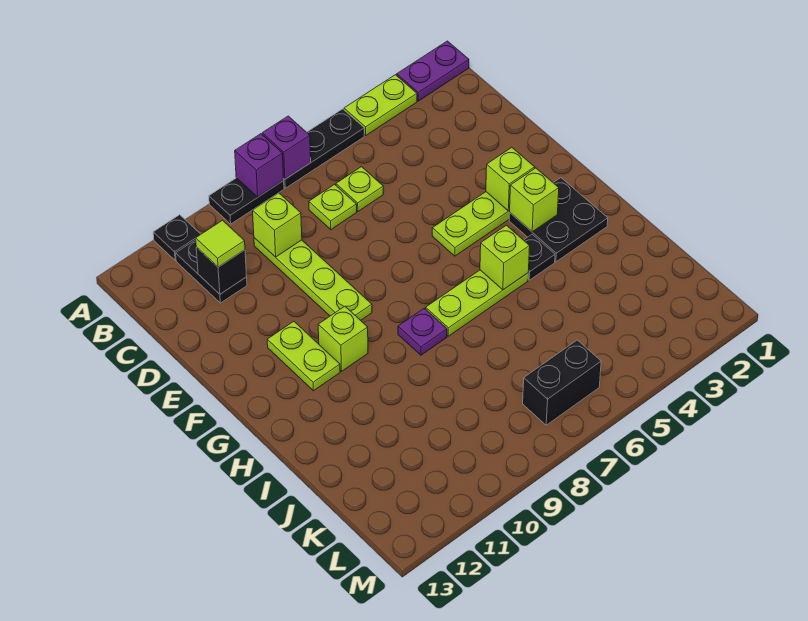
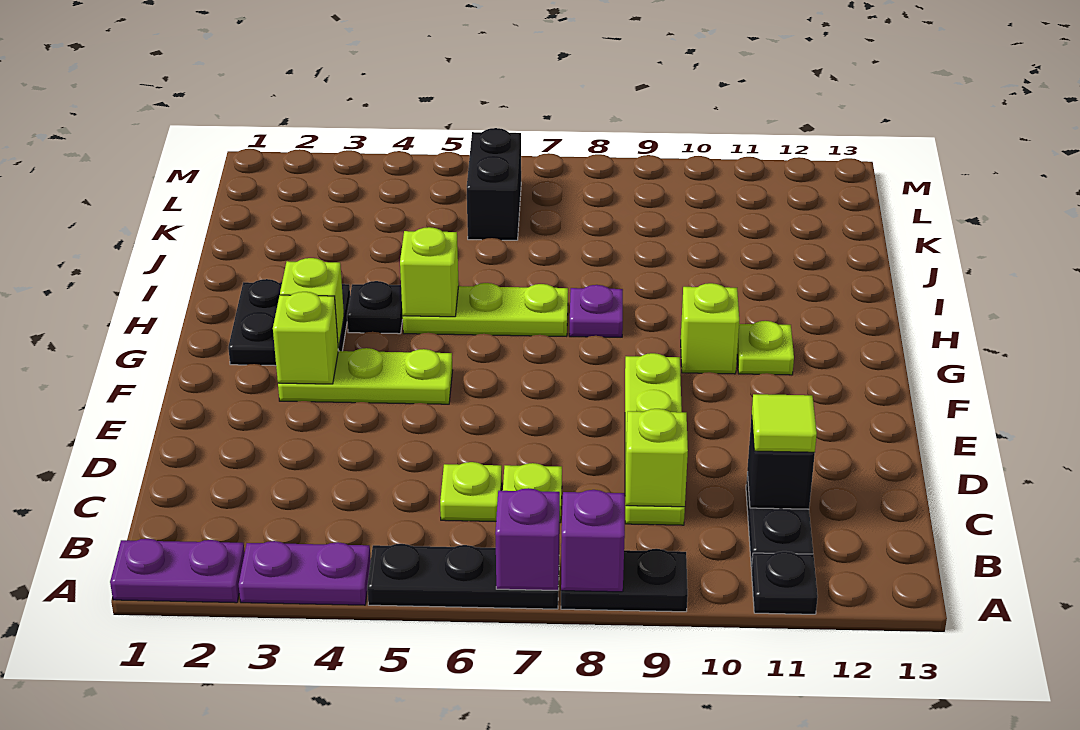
lime plate A3:A4 level 1 -> purple plate A3:A4 level 1
lime plate F11:G11 level 1 -> lime plate G11 level 1
black brick L6:L7 level 1 -> black brick K6:L6 level 1

